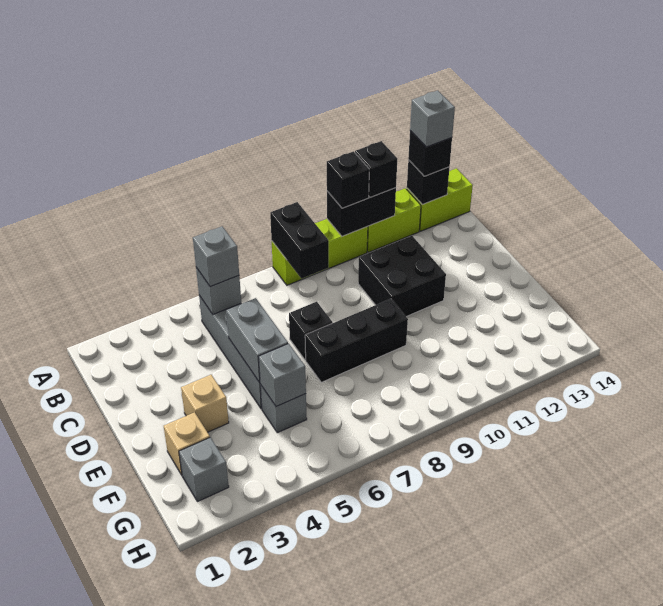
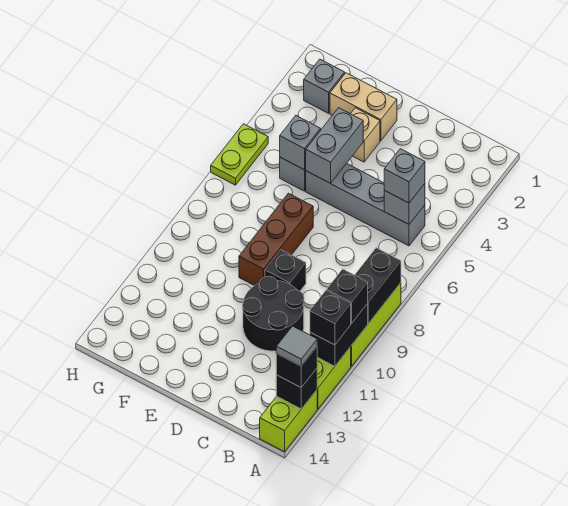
black brick A8:B8 level 2 -> black brick A8:A9 level 2
grey brick A13 level 4 -> grey tile A13 level 4
black brick C10:D11 level 1 -> black round brick C10:D11 level 1
grey brick D5:E5 level 2 -> grey brick E4:E5 level 2
black brick D7 level 1 -> black brick D9 level 1
black brick E7:E9 level 1 -> brown brick E7:E9 level 1
tan brick F2 level 1 -> tan brick E2:F2 level 1
none -> lime plate H5:H6 level 1

